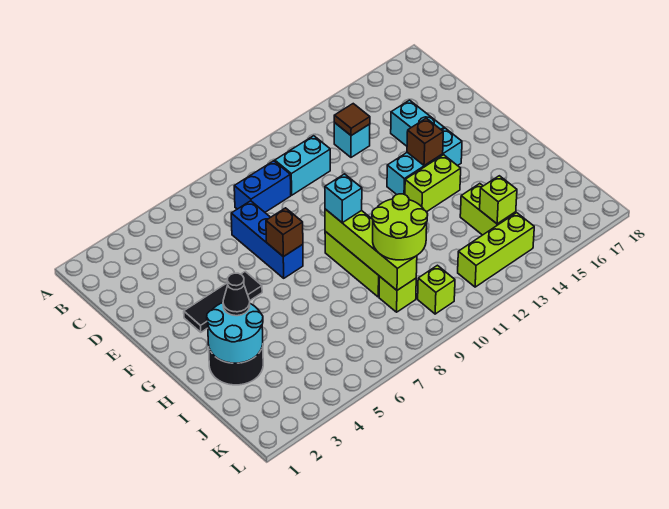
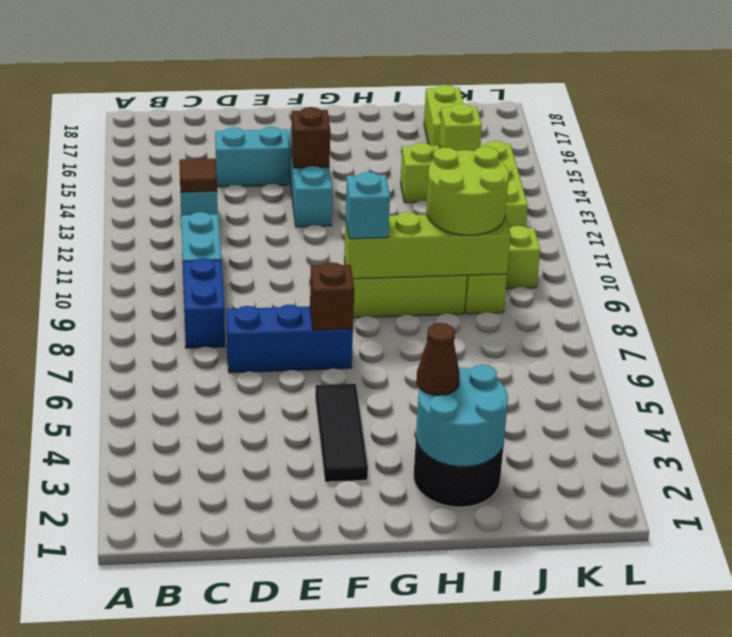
lime brick G13:G14 level 1 -> lime brick J16:J17 level 1
black cone H3 level 3 -> brown cone H3 level 3

